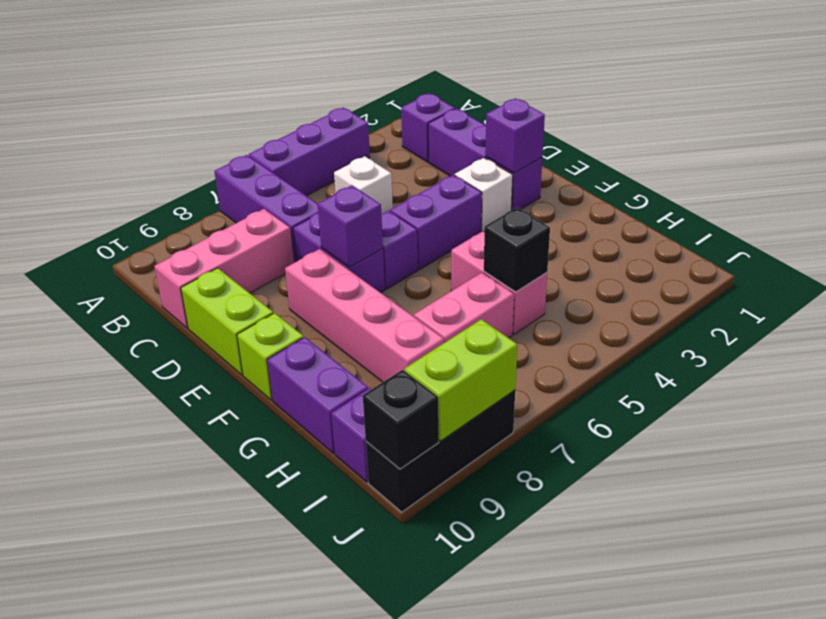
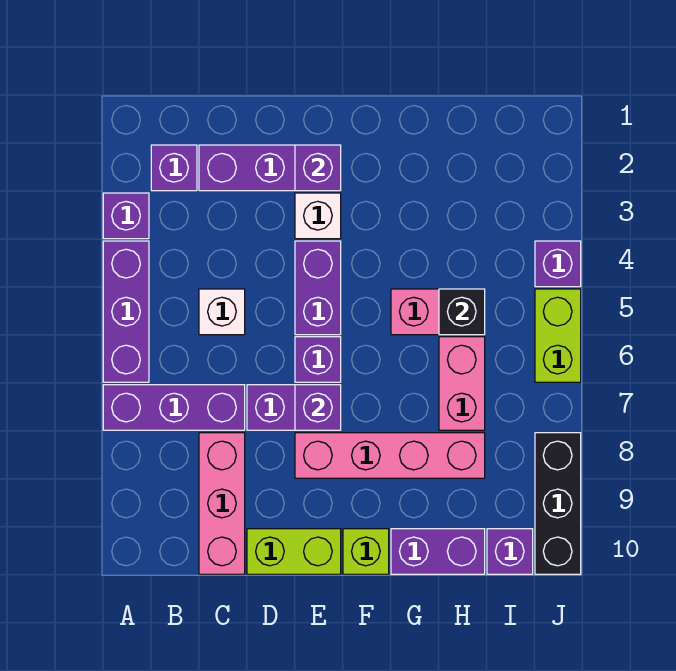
none -> purple brick A3 level 1
none -> purple brick J4 level 1
lime brick J8:J9 level 2 -> lime brick J5:J6 level 1
black brick J10 level 2 -> none

